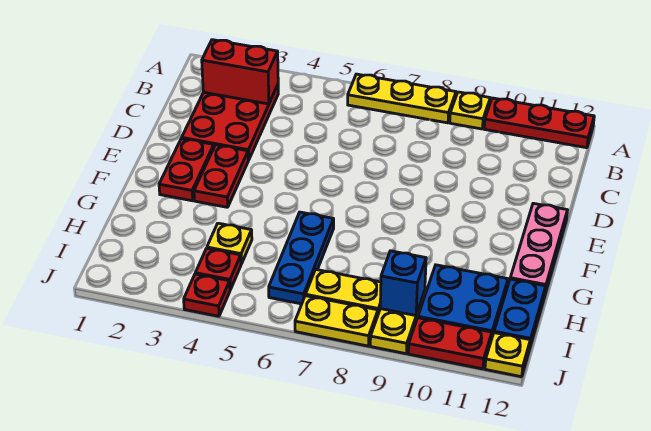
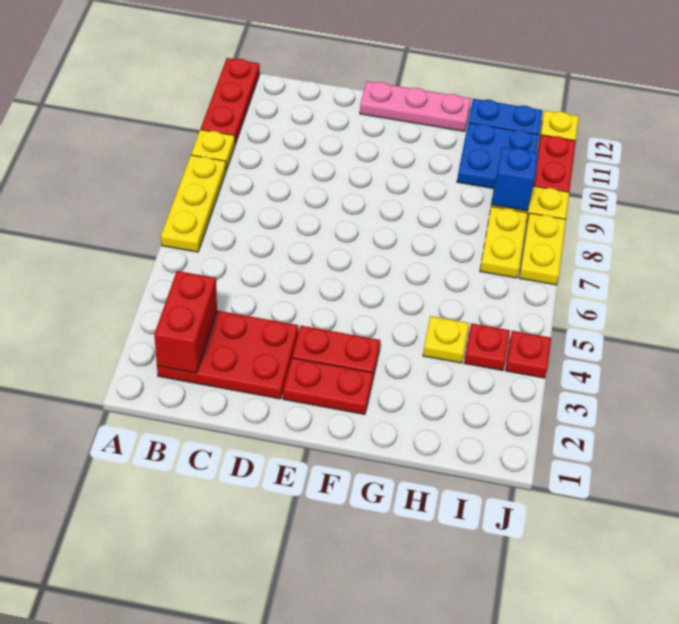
blue plate G6:I6 level 1 -> none

